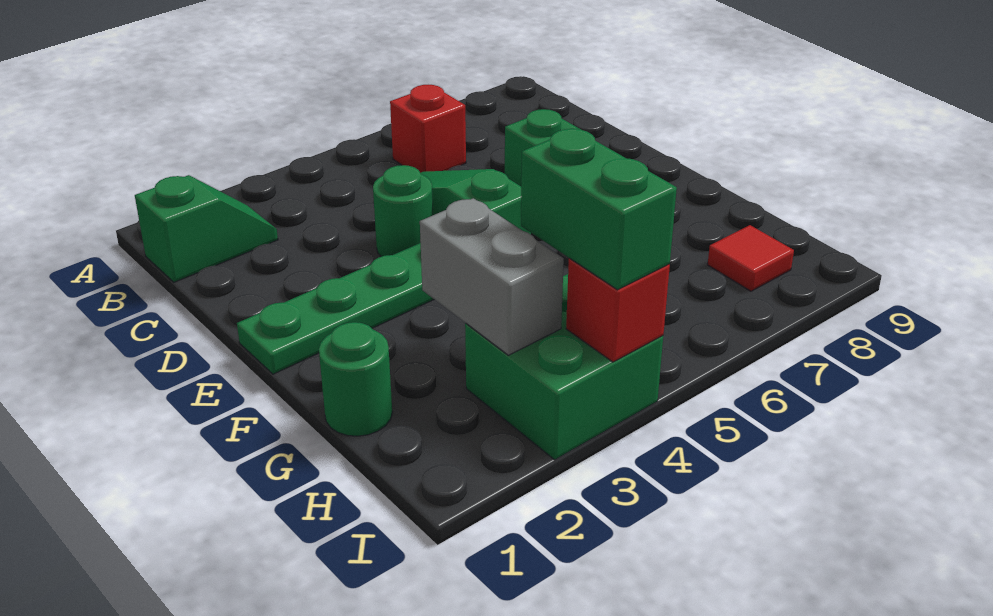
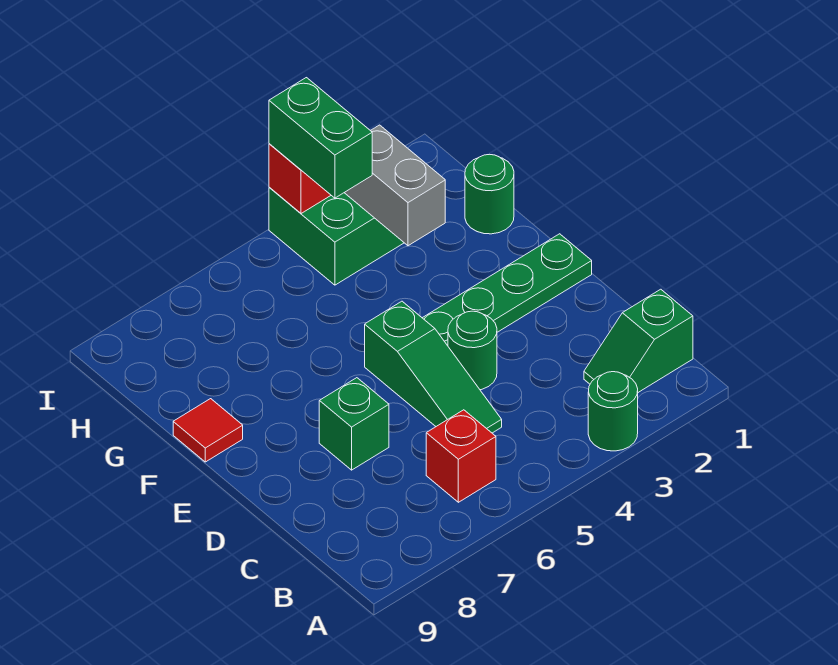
none -> green round brick A3 level 1
red tile H8 level 1 -> red tile F9 level 1

